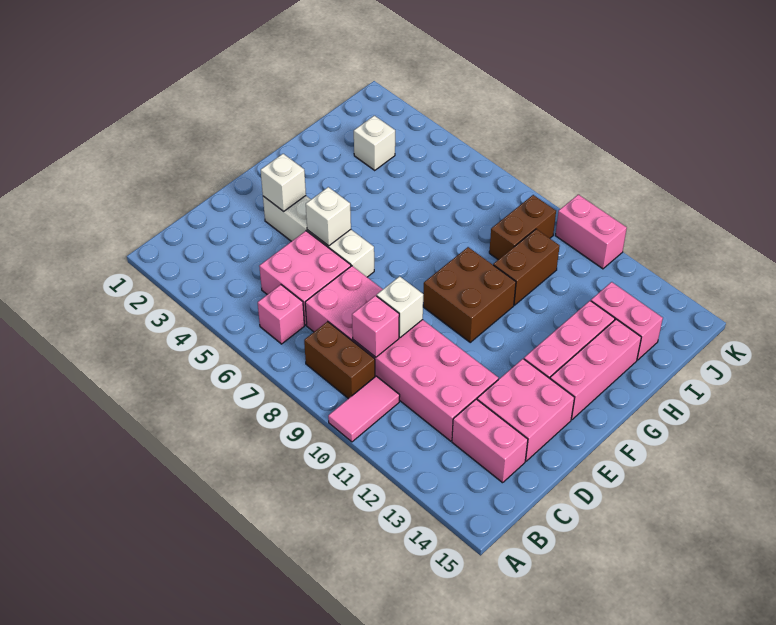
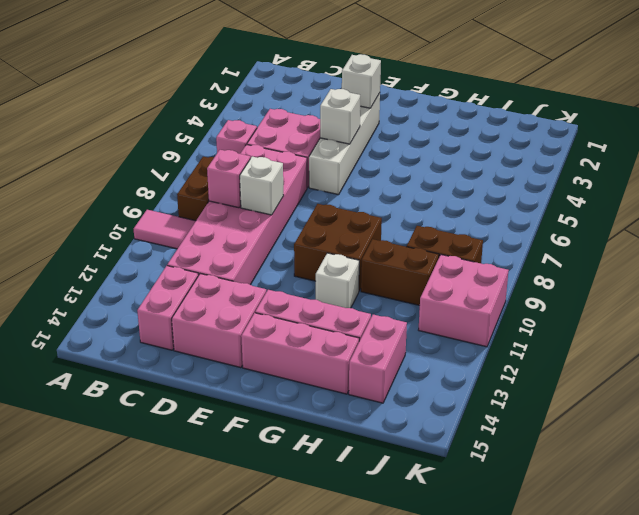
white brick I3 level 1 -> white brick G11 level 1
pink brick K10:K11 level 1 -> pink brick J10:K11 level 1

